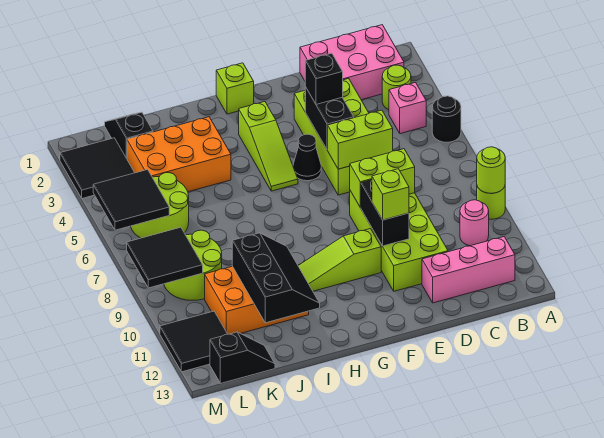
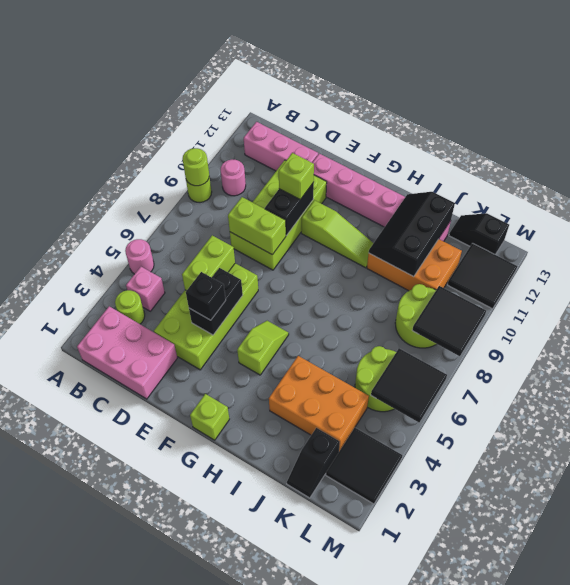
black round brick A5 level 1 -> pink round brick A5 level 1
lime brick D6:E6 level 2 -> lime brick D5:D6 level 2
none -> pink brick E12:J12 level 1
black cone F5 level 1 -> none
lime slope G3:G5 level 1 top 3 -> lime slope G4:G5 level 1 top 4

